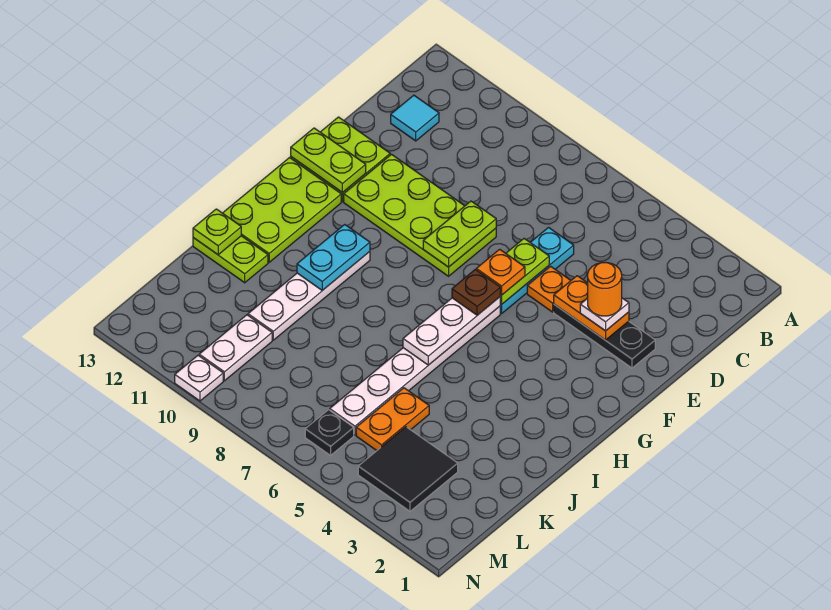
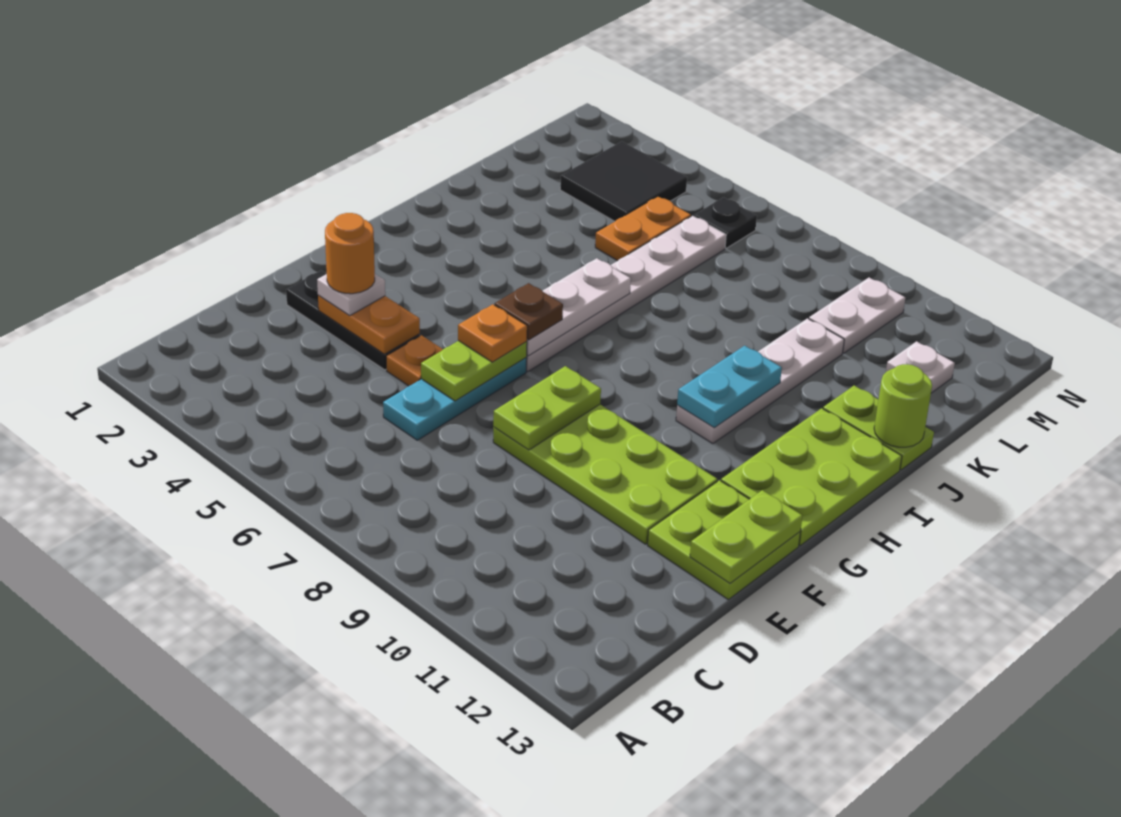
cyan tile C12 level 1 -> none
lime plate F12:F13 level 2 -> lime plate E13:F13 level 2
lime plate J13 level 2 -> lime round brick J13 level 2
white plate N10 level 1 -> white plate L12 level 1

